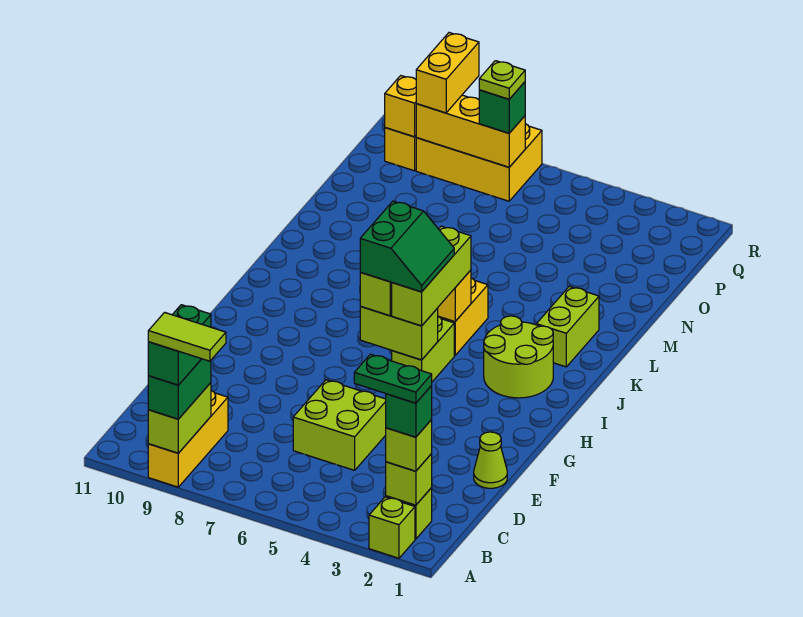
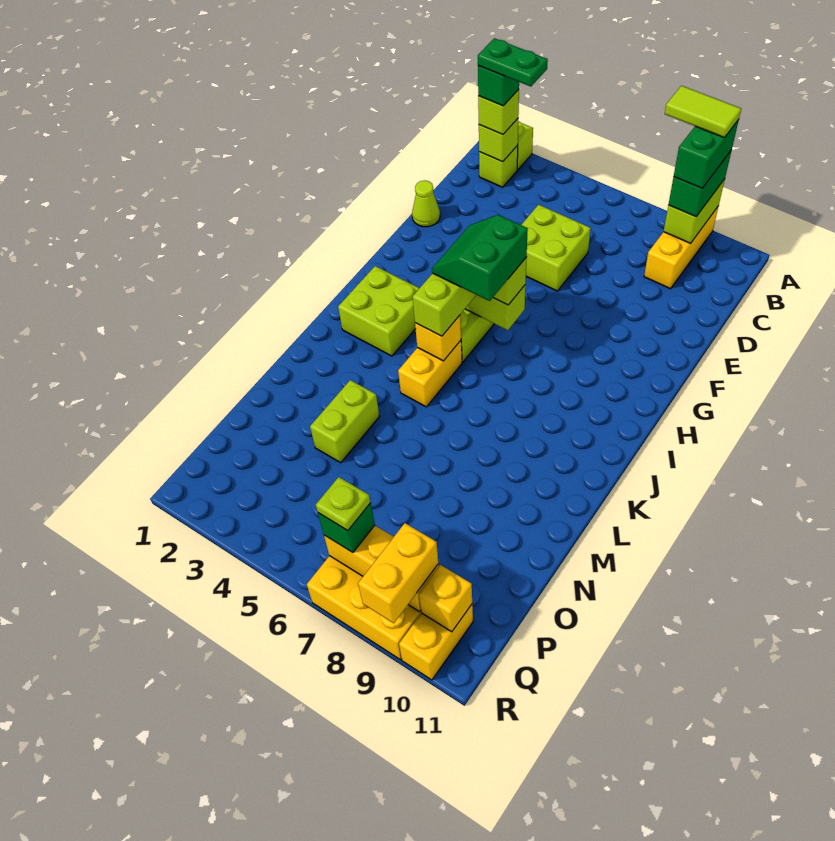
lime round brick I2:J3 level 1 -> lime brick I2:J3 level 1
lime brick K2:L2 level 1 -> lime brick M4:N4 level 1

